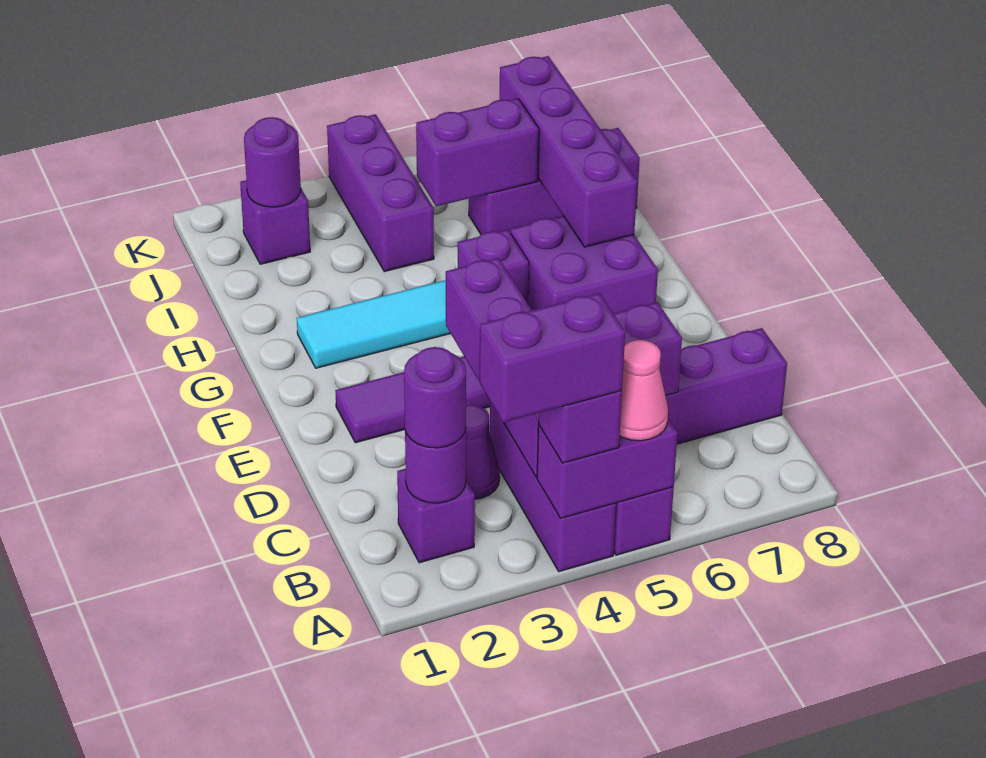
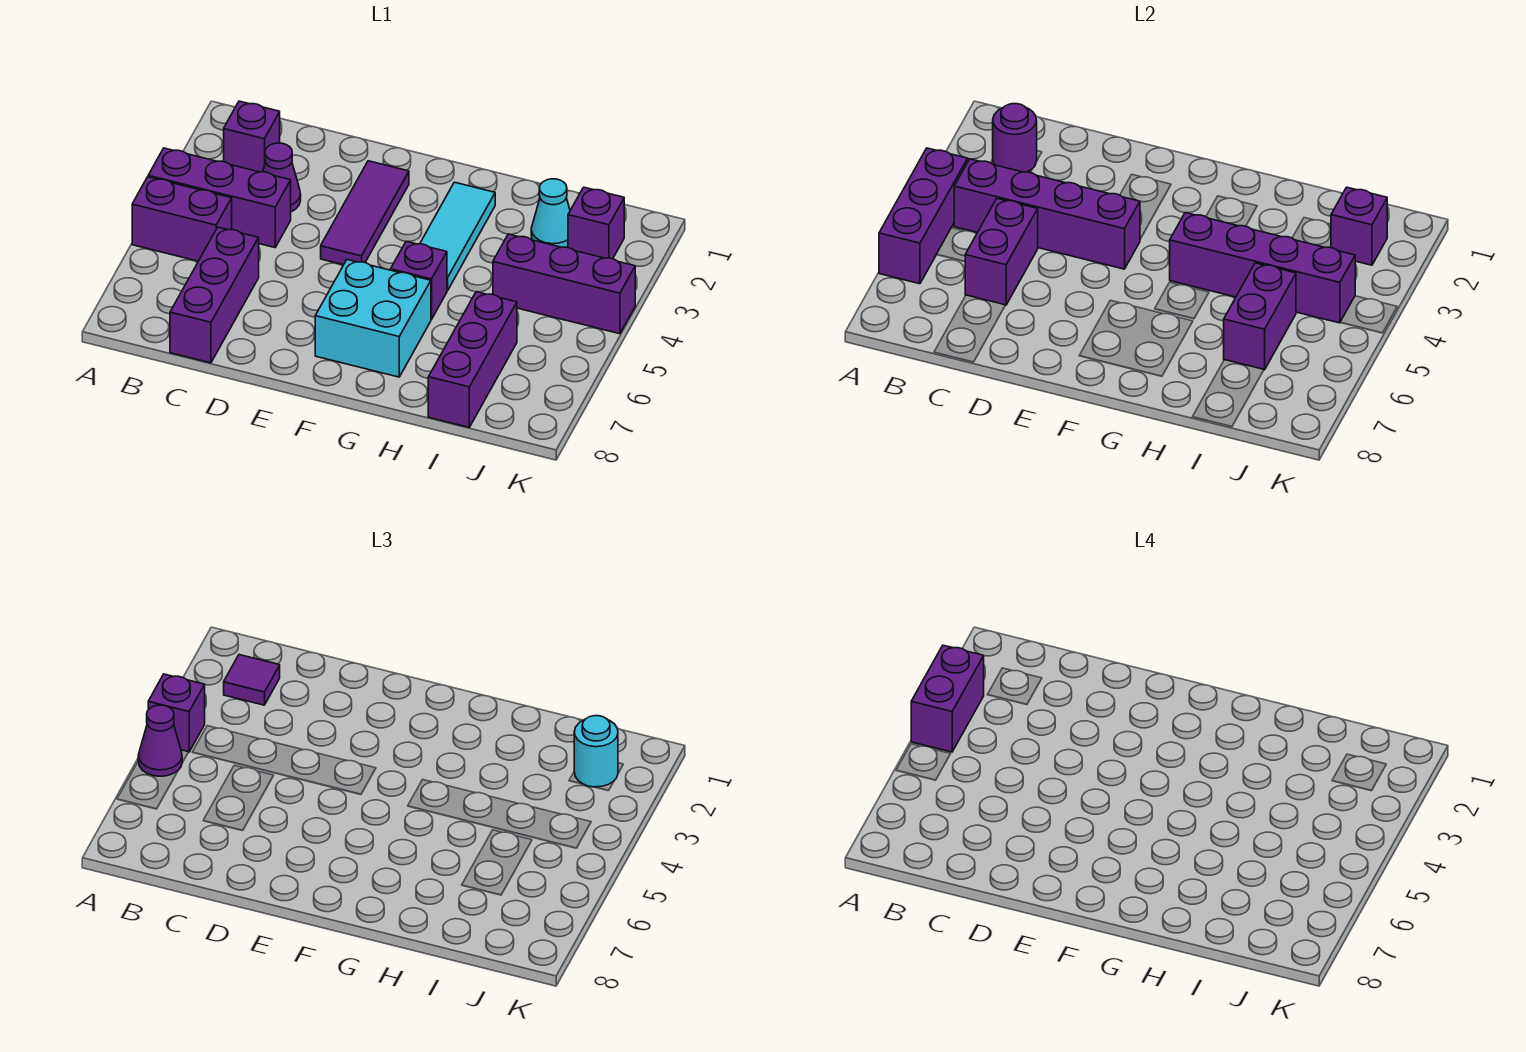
purple brick A4:A5 level 2 -> purple brick A4:A6 level 2
pink cone A5 level 3 -> purple cone A5 level 3
purple round brick B2 level 3 -> purple tile B2 level 3
purple brick F6:G7 level 1 -> cyan brick F6:G7 level 1
purple brick G7:J7 level 2 -> purple brick G4:J4 level 2
none -> cyan cone I2 level 1
purple round brick J2 level 2 -> purple brick J2 level 2
none -> cyan round brick J2 level 3

